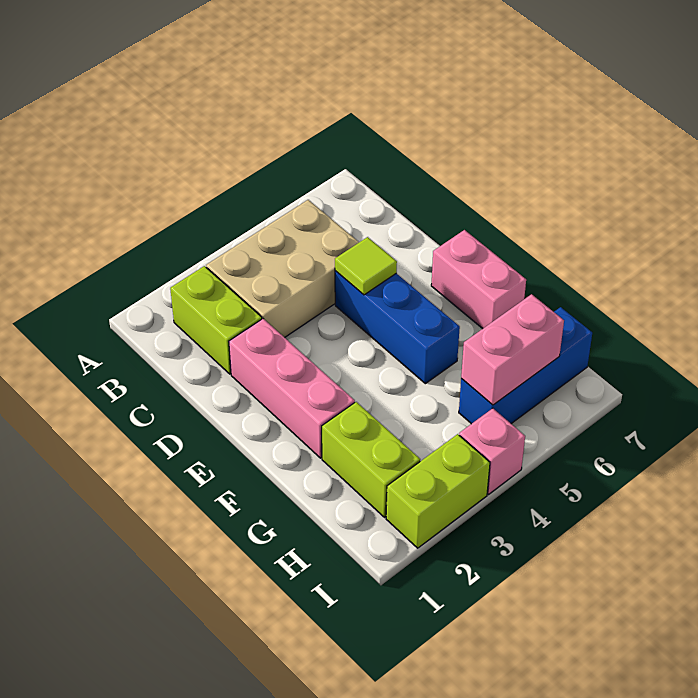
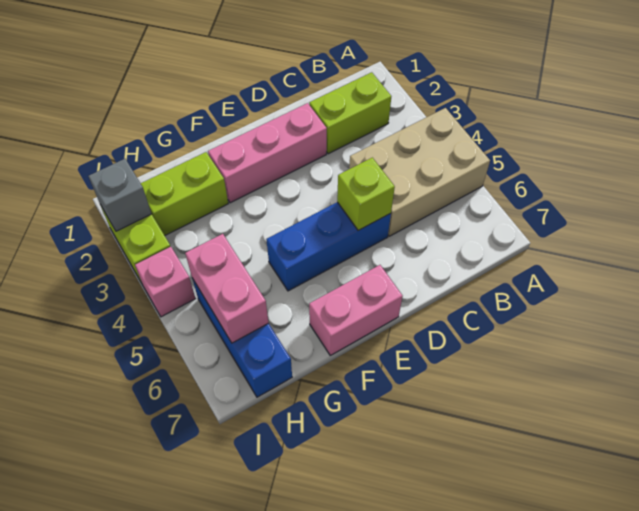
tan brick B3:C5 level 1 -> tan brick A4:C5 level 1
lime tile D5 level 2 -> lime brick D5 level 2
none -> grey brick I2 level 2

